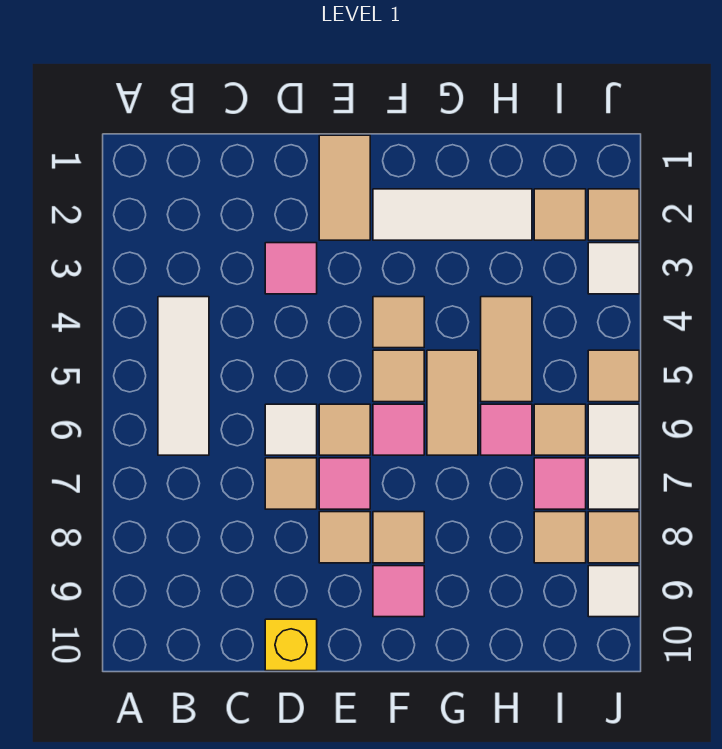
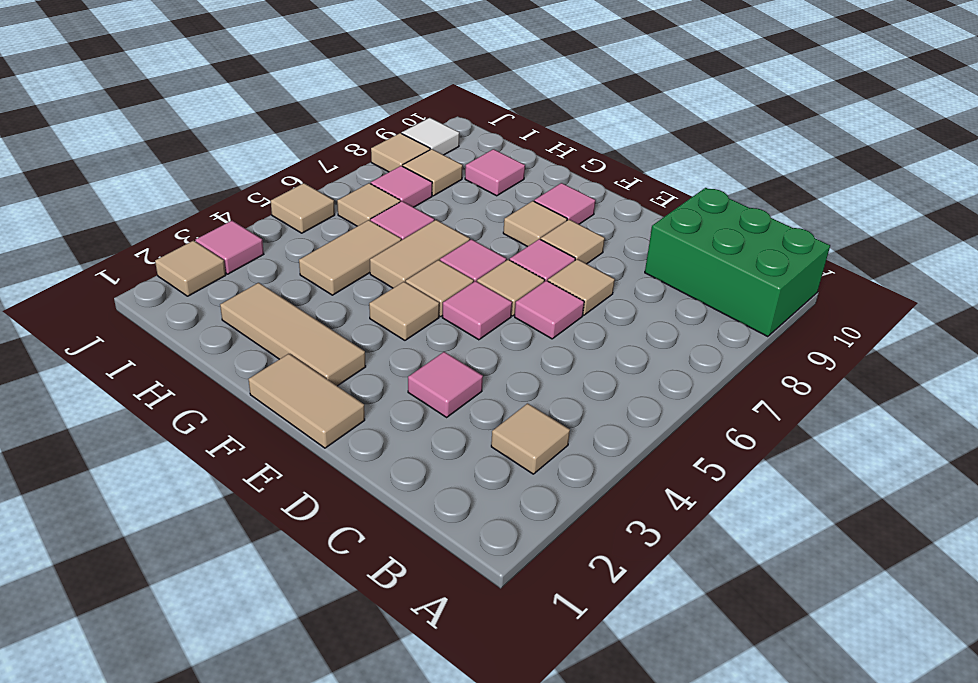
none -> green brick A9:C10 level 1
white tile B4:B6 level 1 -> none
white tile D6 level 1 -> pink tile D6 level 1
yellow brick D10 level 1 -> none
tan tile E1:E2 level 1 -> tan tile E1:F1 level 1
none -> pink tile E5 level 1
white tile F2:H2 level 1 -> tan tile F2:H2 level 1
none -> pink tile H9 level 1
tan tile I2 level 1 -> tan tile B3 level 1
white tile J3 level 1 -> pink tile J3 level 1
white tile J6 level 1 -> none
white tile J7 level 1 -> none

